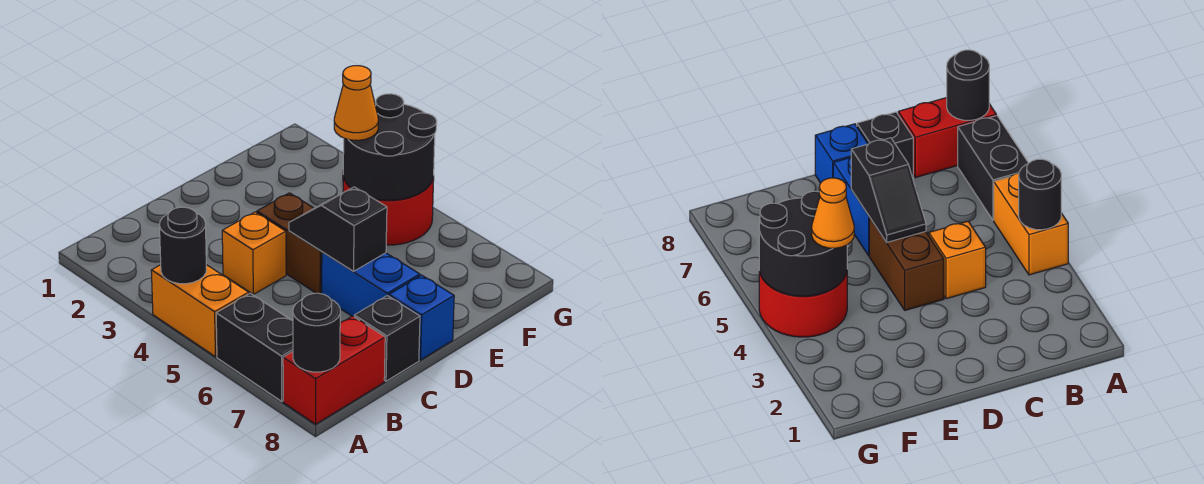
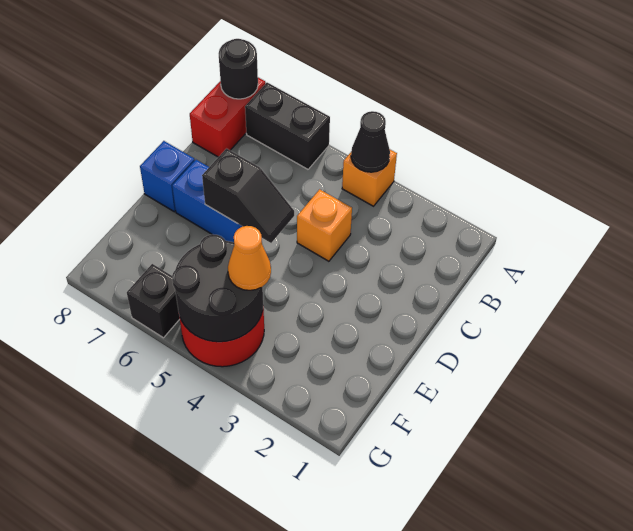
orange brick A4:A5 level 1 -> orange brick A4 level 1
black round brick A4 level 2 -> black cone A4 level 2
black brick C8 level 1 -> black brick G6 level 1
brown brick D4:D5 level 1 -> none

